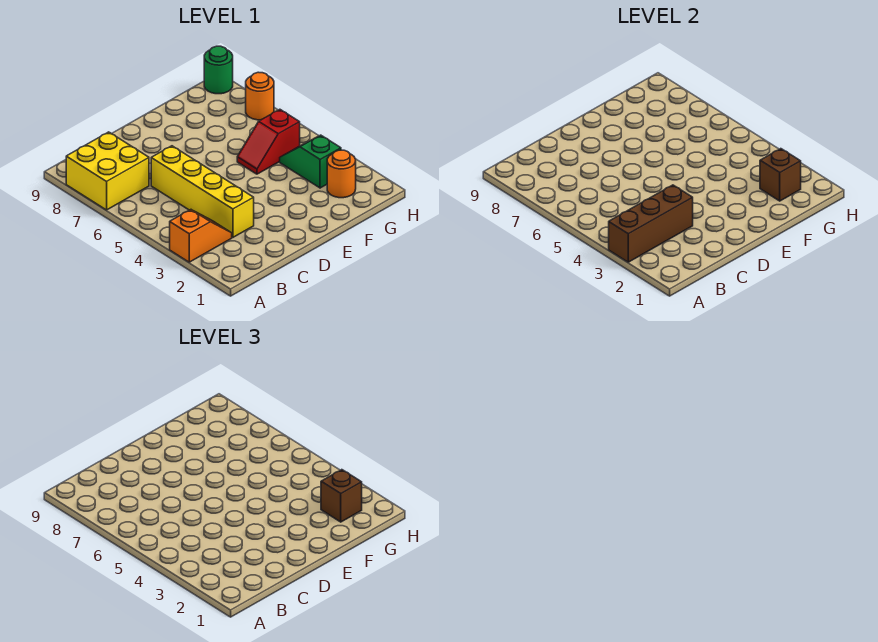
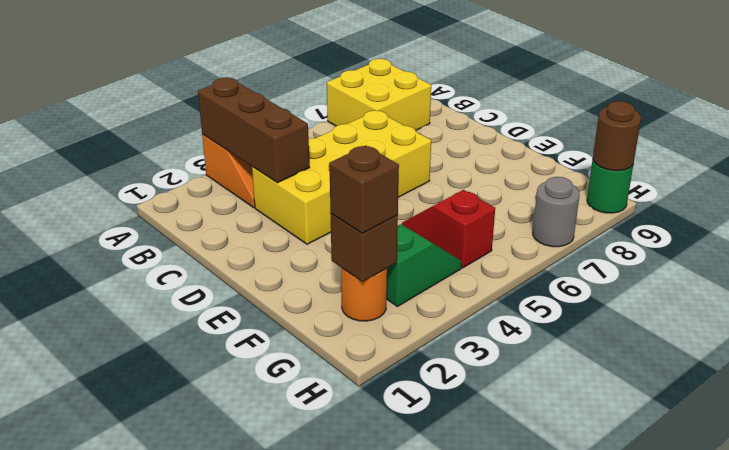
yellow brick C3:C6 level 1 -> yellow brick C3:D6 level 1
orange round brick H7 level 1 -> grey round brick H7 level 1
none -> brown round brick H9 level 2

